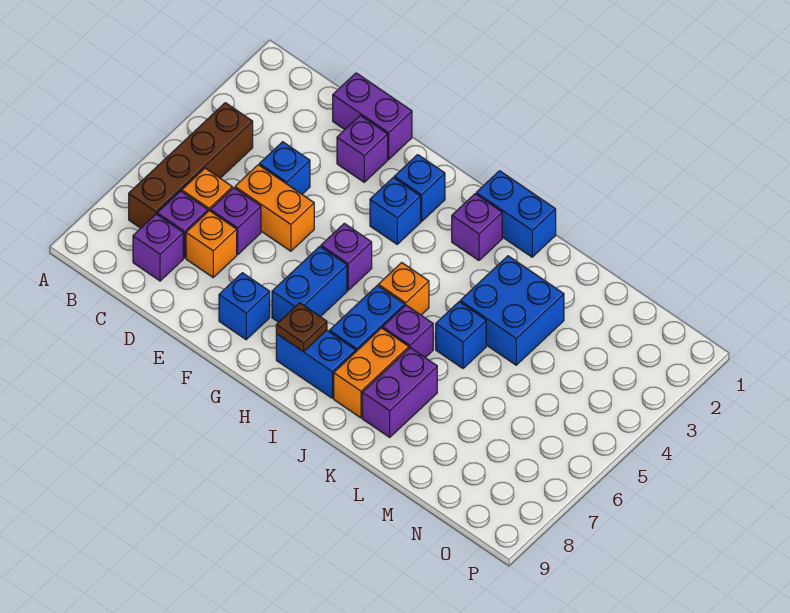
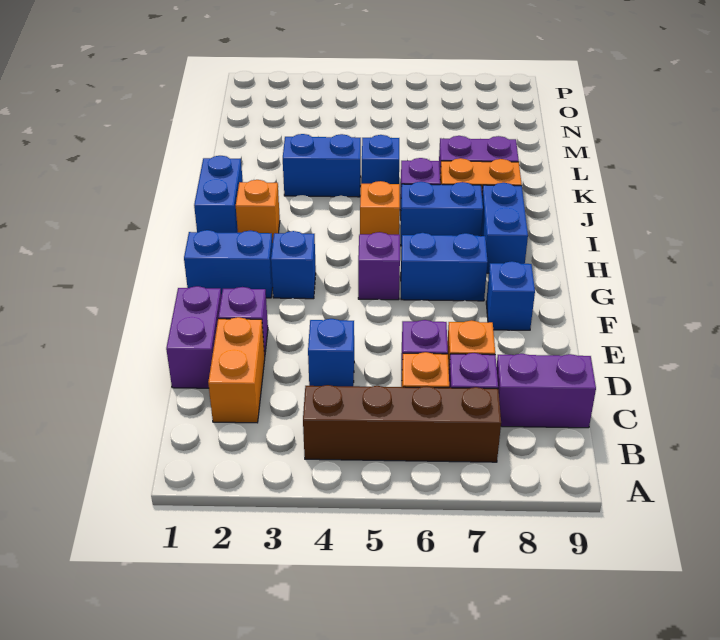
purple brick C8 level 1 -> purple brick C8:C9 level 1
orange brick D5:E5 level 1 -> orange brick C2:D2 level 1
blue brick G2 level 1 -> blue brick G1:G2 level 1
brown plate H8 level 2 -> none
purple brick I2 level 1 -> orange brick I2 level 1
blue brick K3:L4 level 1 -> blue brick K3:K4 level 1

